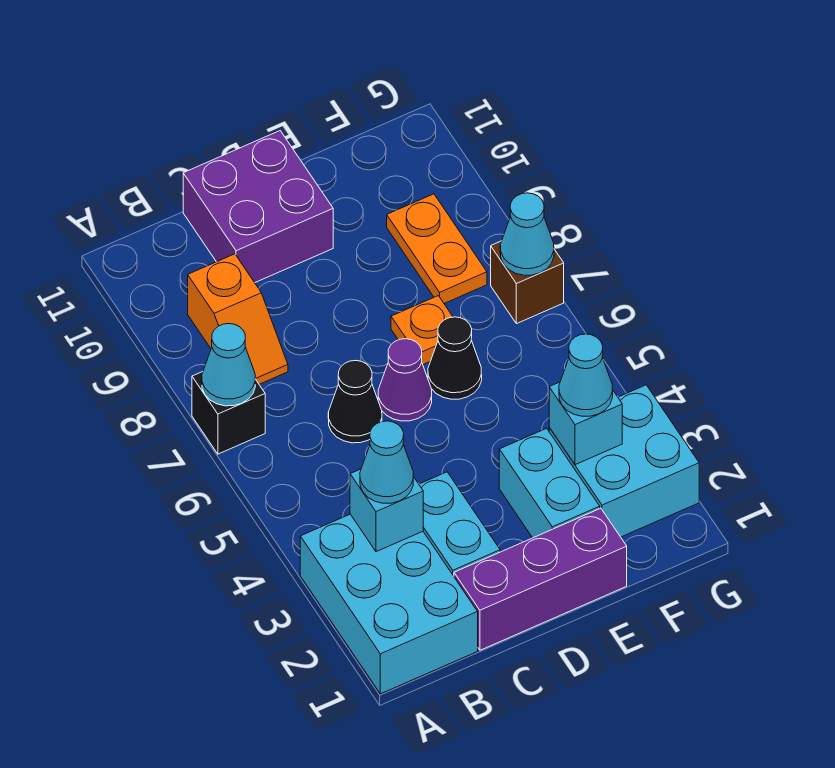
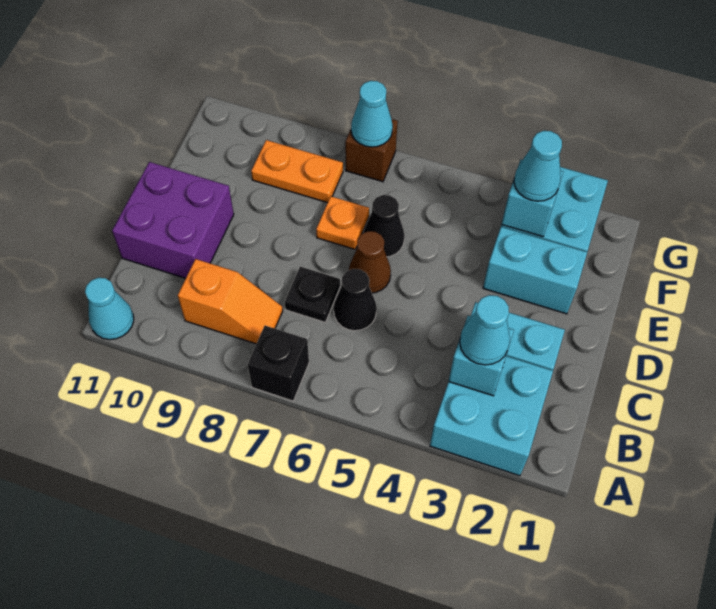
cyan brick A1:B3 level 1 -> cyan brick A2:B3 level 1
cyan cone A7 level 2 -> cyan cone A11 level 1
purple brick C1:E1 level 1 -> none
none -> black plate C7 level 1
purple cone D6 level 1 -> brown cone D6 level 1

